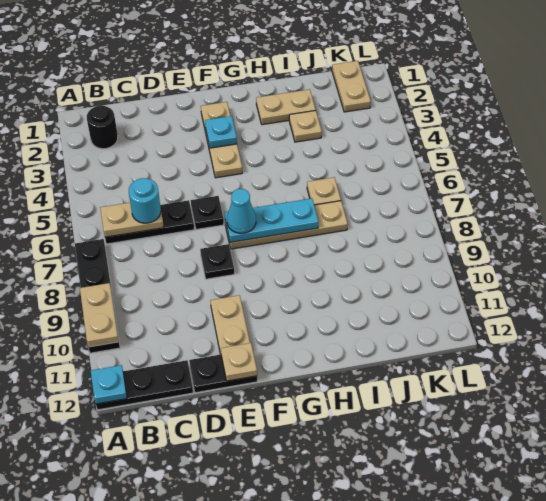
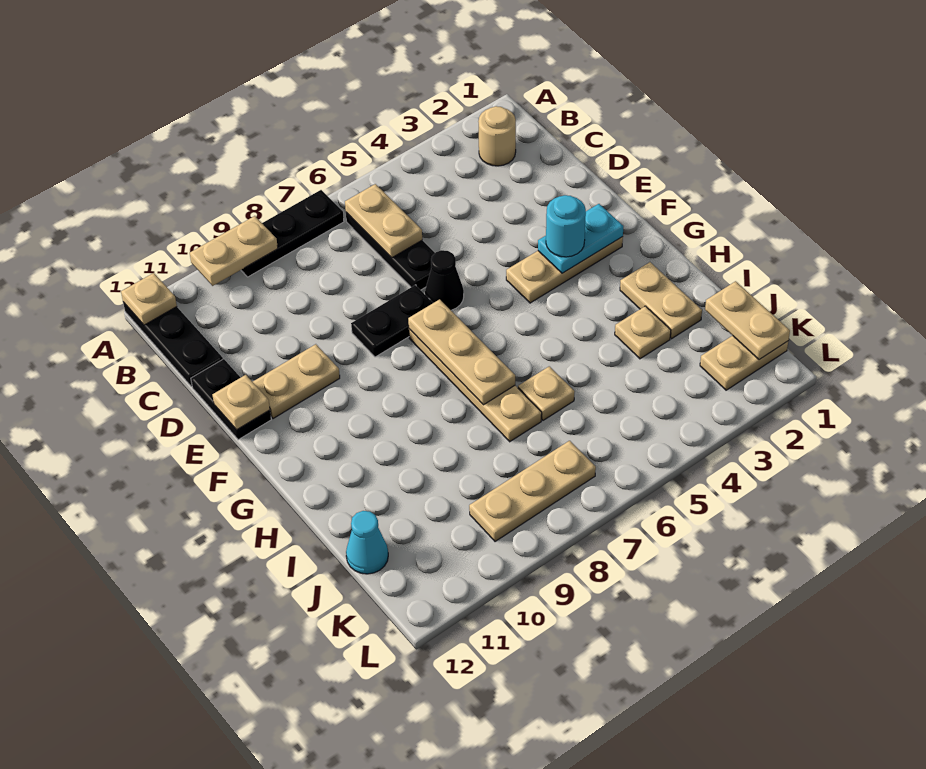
black plate A7:A10 level 1 -> black plate A7:A9 level 1
cyan plate A12 level 2 -> tan plate A12 level 2
black round brick B2 level 1 -> tan round brick B2 level 1
cyan round brick C6 level 3 -> cyan round brick F3 level 3
black plate E6 level 1 -> black cone E6 level 1
black plate E8 level 1 -> black plate E7:E8 level 1
cyan plate F3 level 2 -> cyan plate F2:F3 level 2
cyan plate F7:H7 level 2 -> tan plate F7:H7 level 2
cyan cone F7 level 3 -> cyan cone J12 level 1
none -> tan plate J1:K1 level 2
none -> tan plate K7:K9 level 1

